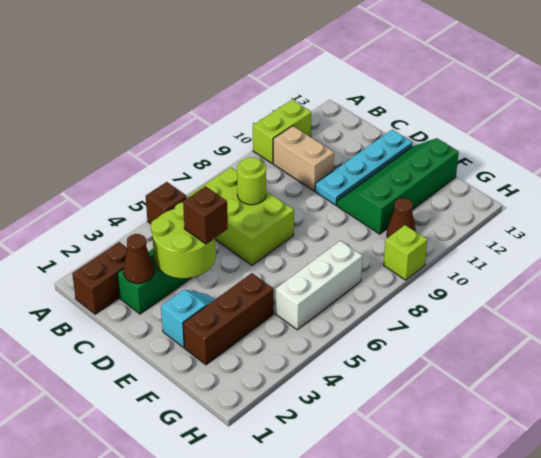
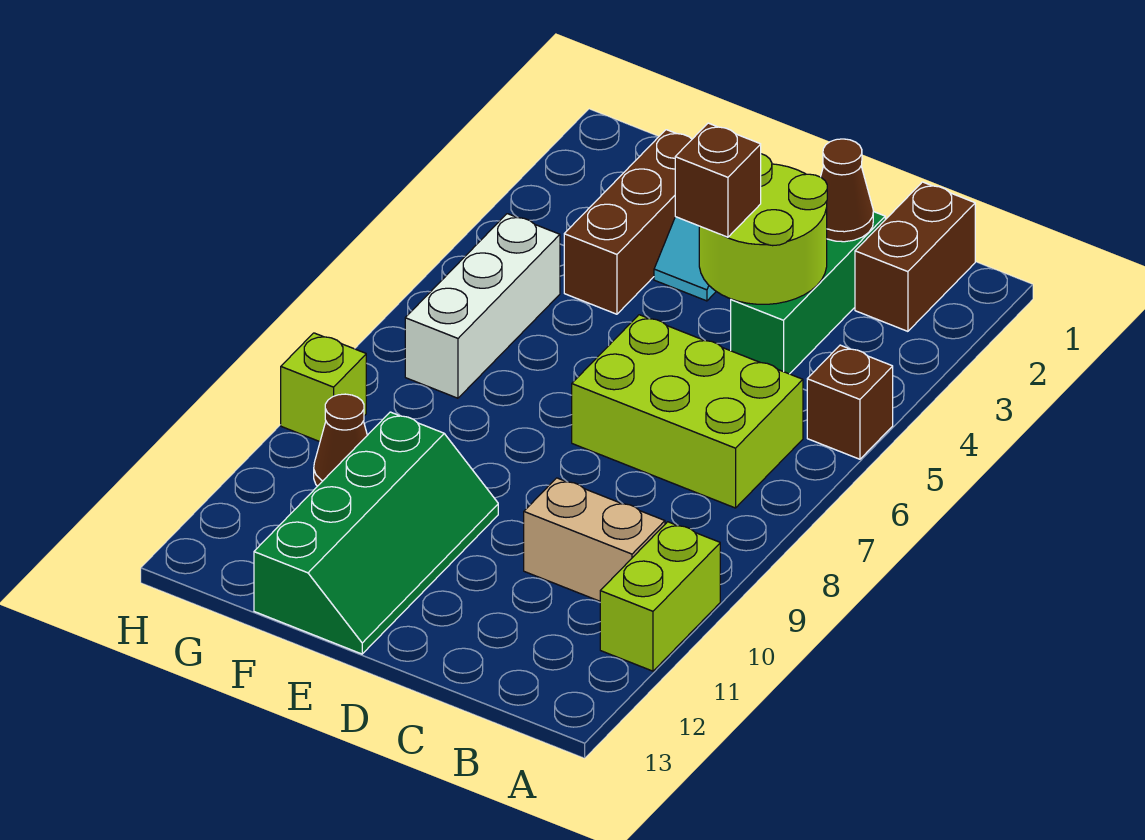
lime round brick C7 level 2 -> none
cyan plate D10:D13 level 1 -> none

